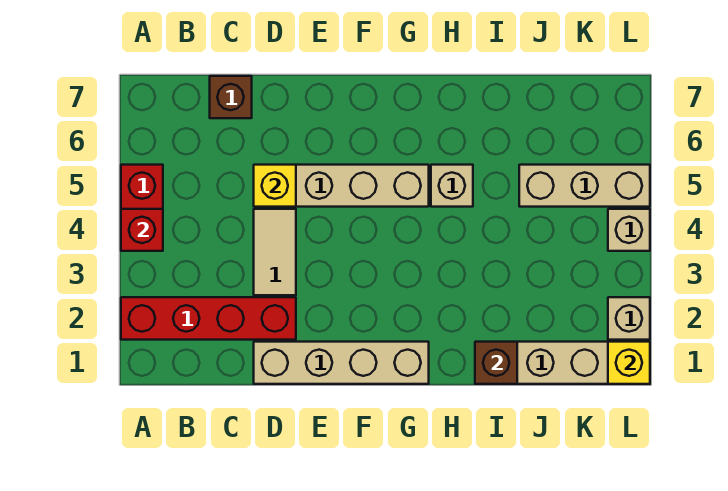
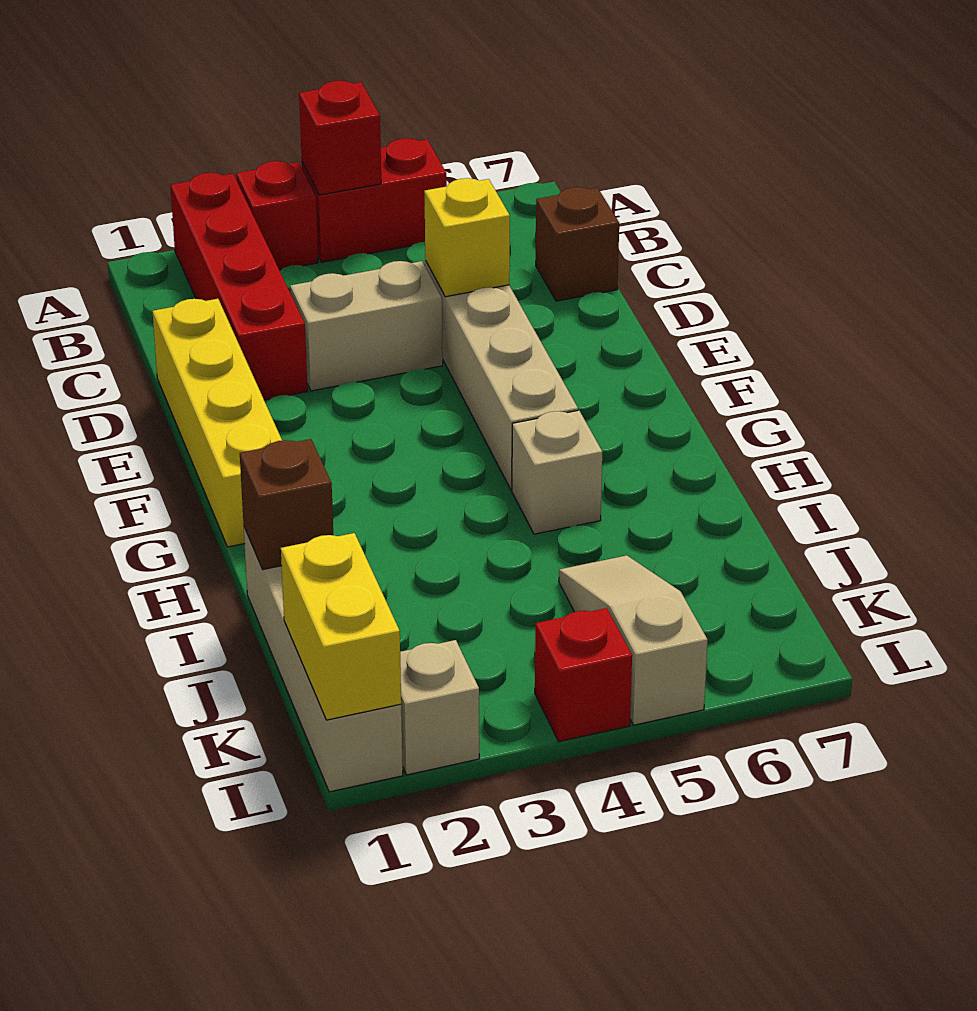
none -> red brick A3 level 1
tan brick D1:G1 level 1 -> yellow brick D1:G1 level 1
tan tile D3:D4 level 1 -> tan brick D3:D4 level 1
tan brick J5:L5 level 1 -> tan slope J5:L5 level 1 top L
yellow brick L1 level 2 -> yellow brick K1:L1 level 2
tan brick L4 level 1 -> red brick L4 level 1

